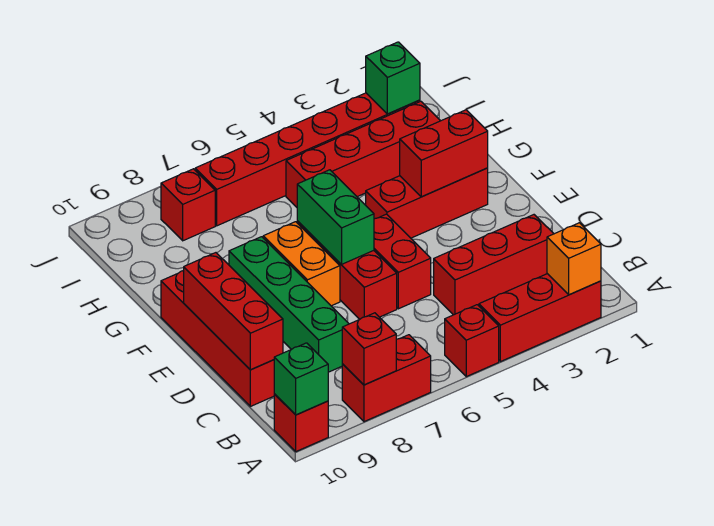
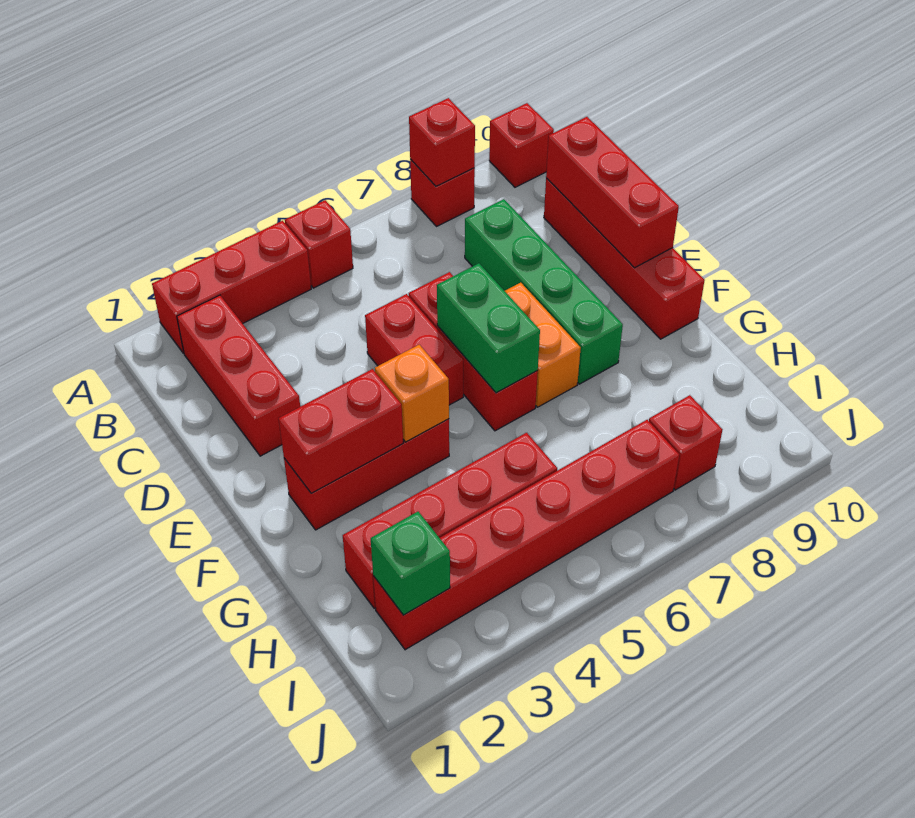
orange brick A2 level 2 -> orange brick F4 level 2
red brick A7:A8 level 1 -> red brick A8 level 1
green brick A10 level 2 -> none
red brick C2:C4 level 1 -> red brick B2:D2 level 1

